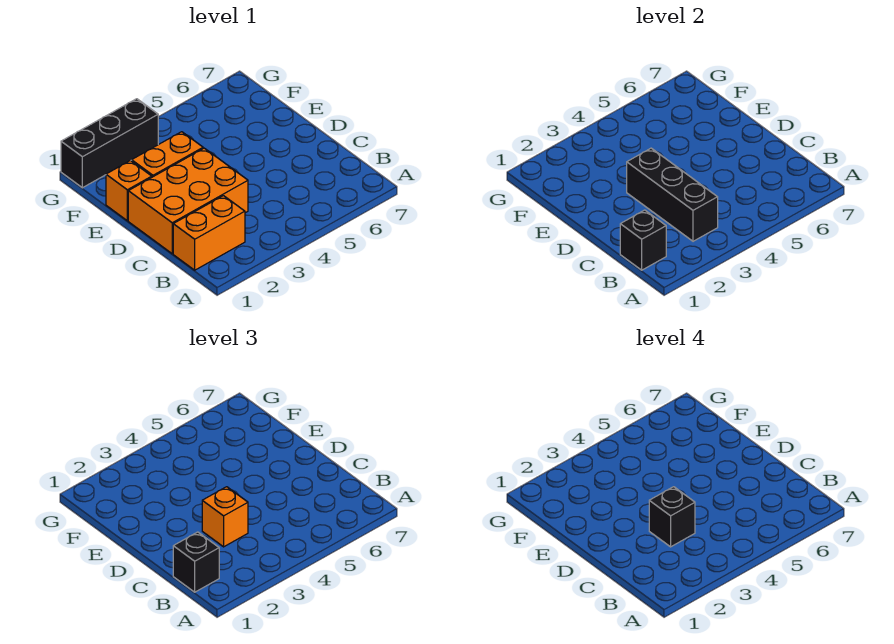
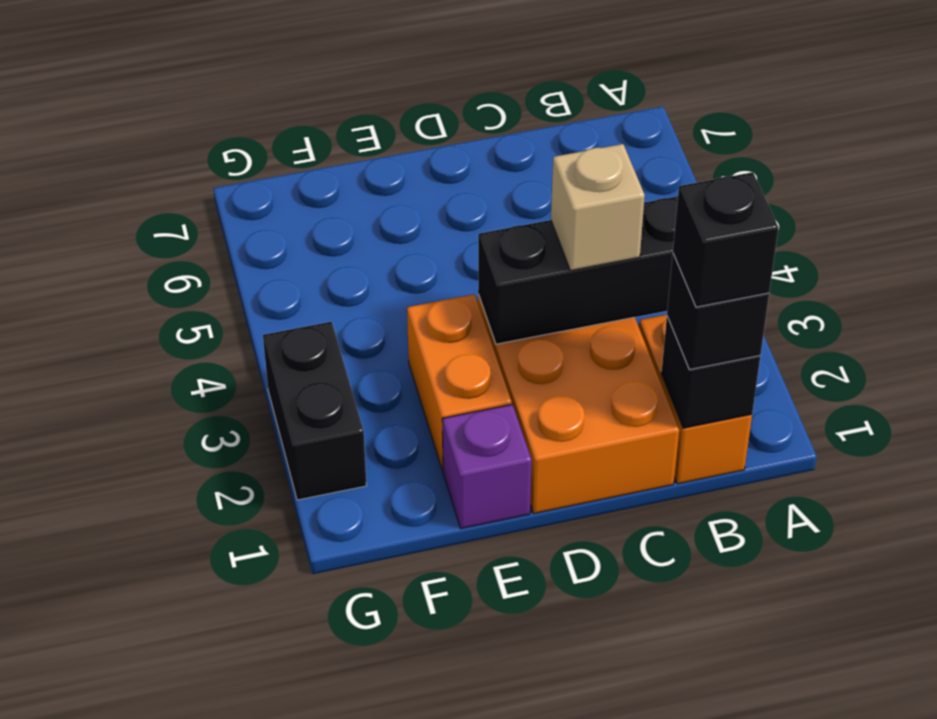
orange brick C3 level 3 -> tan brick C3 level 3
black brick C3 level 4 -> black brick B1 level 4
orange brick E1 level 1 -> purple brick E1 level 1
black brick G1:G3 level 1 -> black brick G2:G3 level 1

